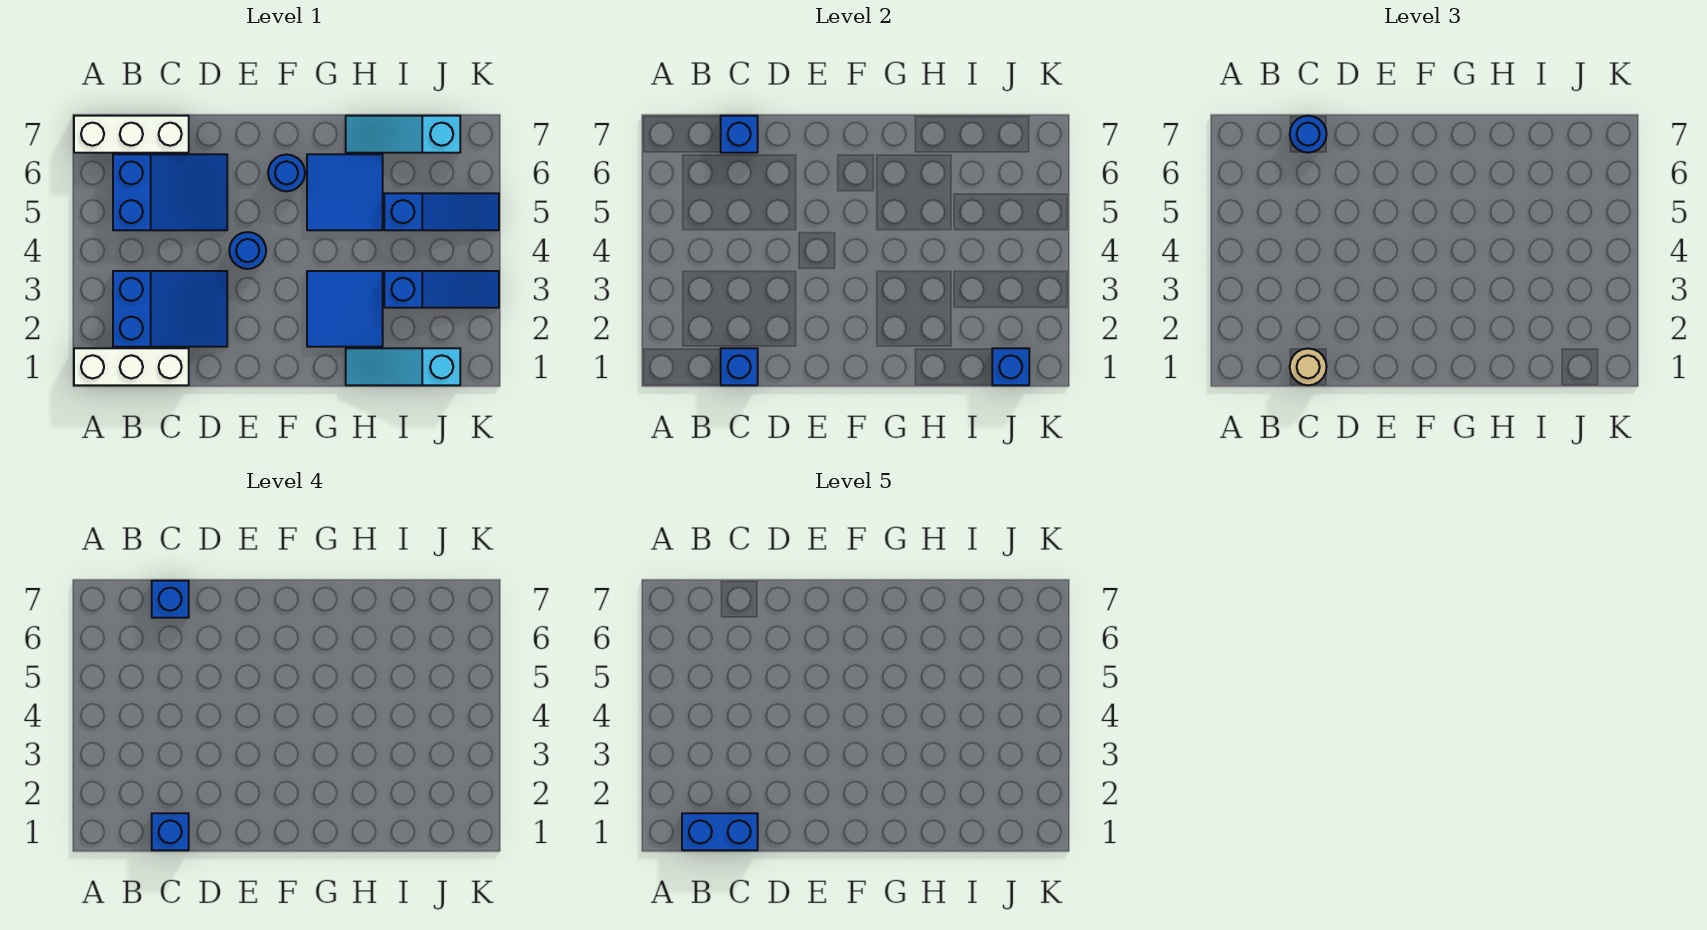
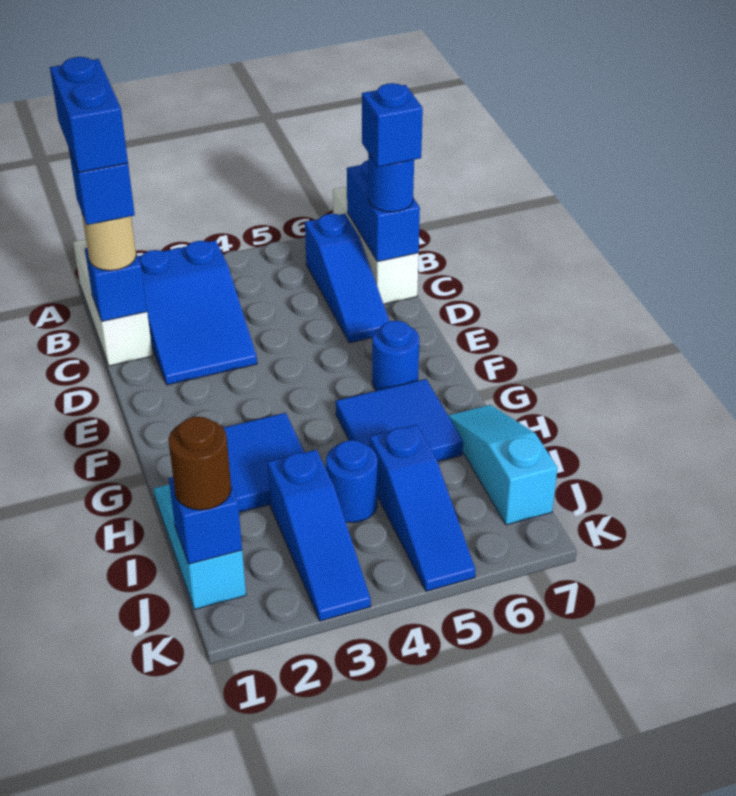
blue slope B5:D6 level 1 top B -> blue slope B6:D6 level 1 top B
blue brick C7 level 2 -> blue brick B7:C7 level 2
blue round brick E4 level 1 -> blue round brick I4 level 1
none -> brown round brick J1 level 3

